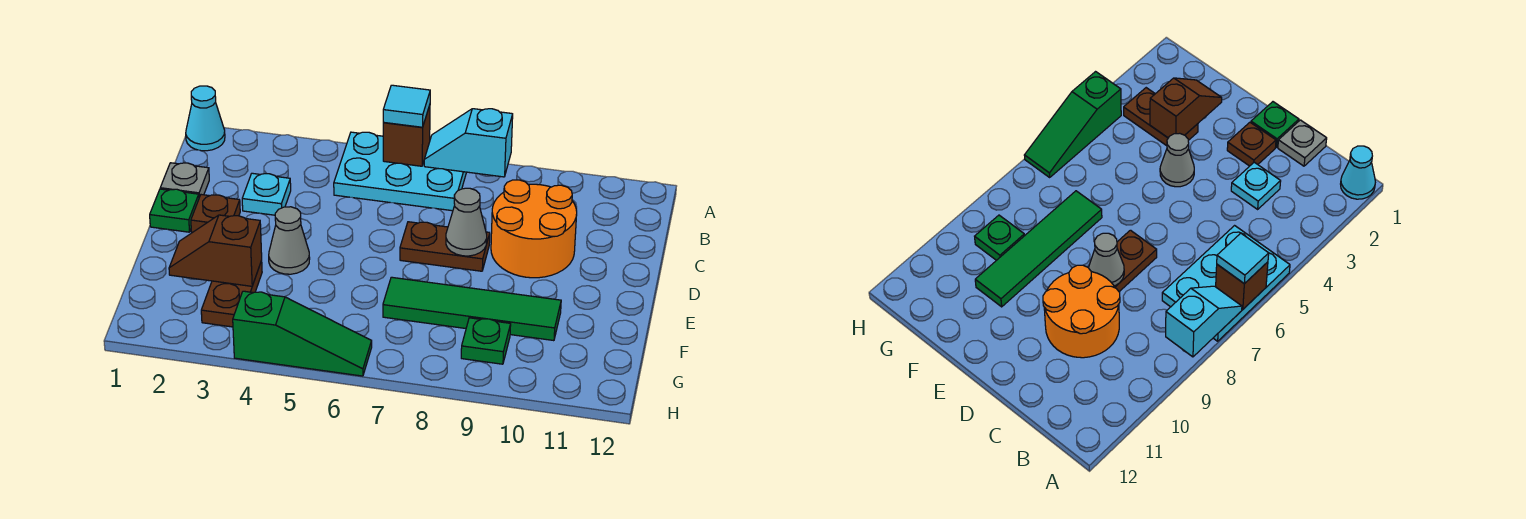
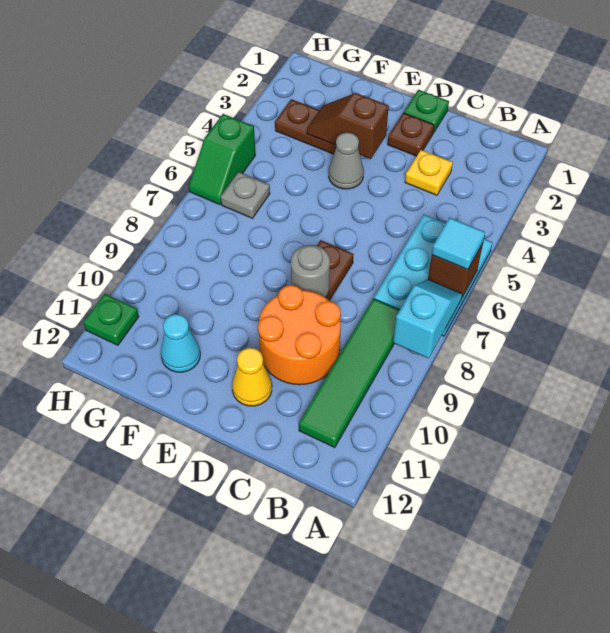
cyan cone A1 level 1 -> cyan cone F11 level 1
grey plate C1 level 1 -> grey plate G6 level 1
cyan plate C3 level 1 -> yellow plate C3 level 1
grey cone D8 level 2 -> grey round brick D8 level 2
none -> yellow cone D11 level 1
brown slope F2:F3 level 2 top 3 -> brown slope E3:F3 level 2 top E
green tile F7:F10 level 1 -> green tile B8:B11 level 1
green plate G9 level 1 -> green plate H11 level 1
green slope H4:H6 level 1 top 4 -> green slope H5:H6 level 1 top 5

